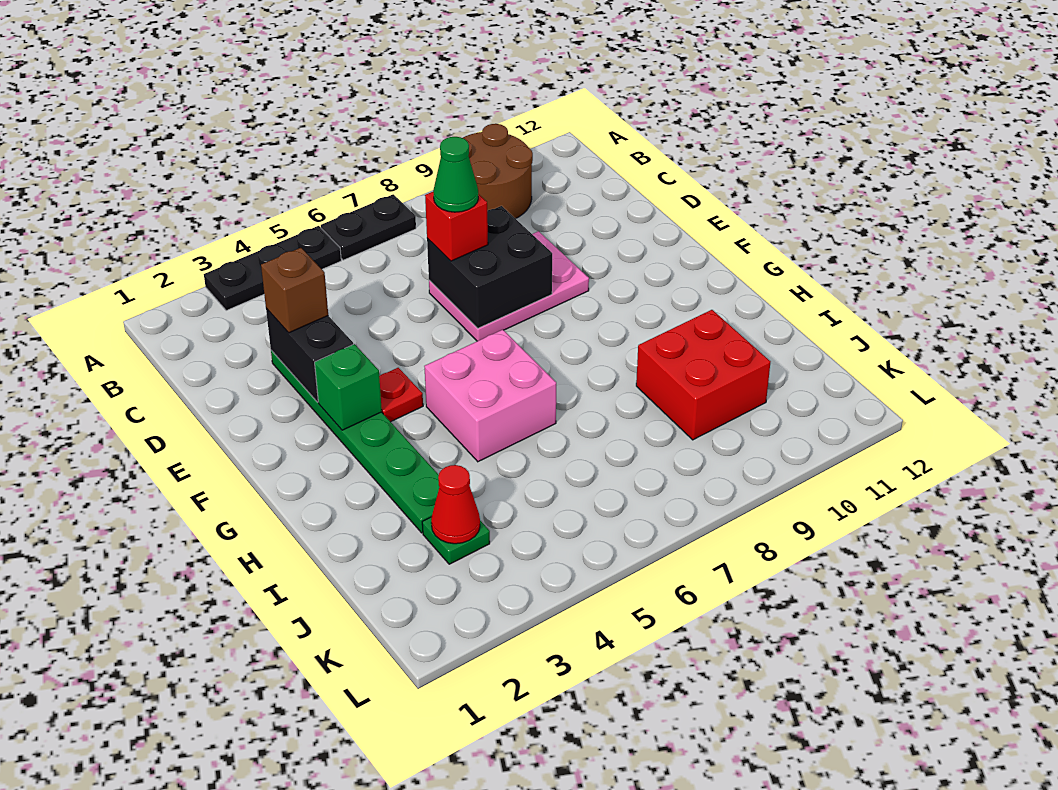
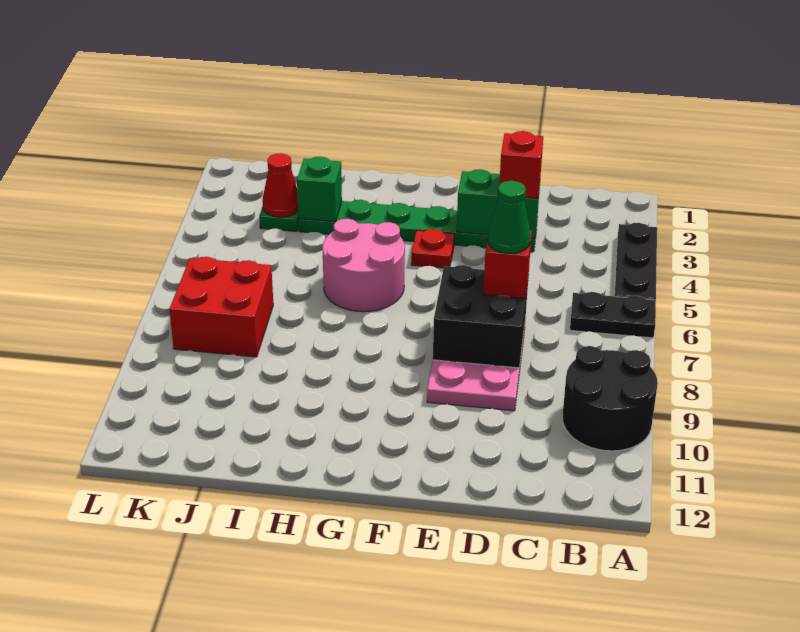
black plate A6:A7 level 1 -> black plate A6:B6 level 1
brown round brick A9:B10 level 1 -> black round brick A9:B10 level 1
black brick D3:E3 level 2 -> green brick D3:E3 level 2
brown brick D3 level 3 -> red brick D3 level 3
green brick F3 level 2 -> green brick I3 level 2
pink brick G5:H6 level 1 -> pink round brick G5:H6 level 1
red brick I9:J10 level 1 -> red brick J7:K8 level 1

